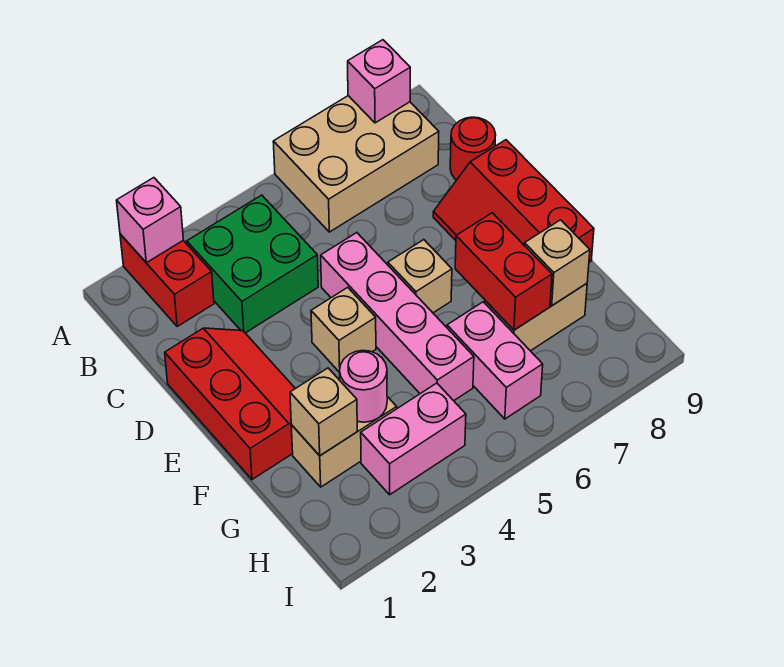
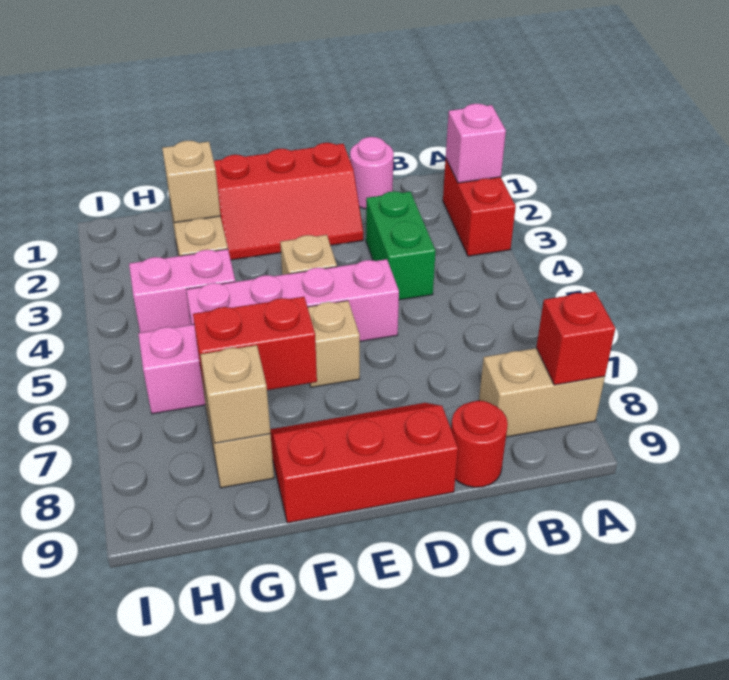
red brick A2:B2 level 1 -> red brick A2:A3 level 1
tan brick A6:B8 level 1 -> tan brick A8:B8 level 1
pink brick A8 level 2 -> red brick A8 level 2
green brick B3:C4 level 1 -> green brick C3:C4 level 1
pink round brick G3 level 2 -> pink round brick C1 level 1
pink brick H3:H4 level 1 -> pink brick G4:H4 level 1

